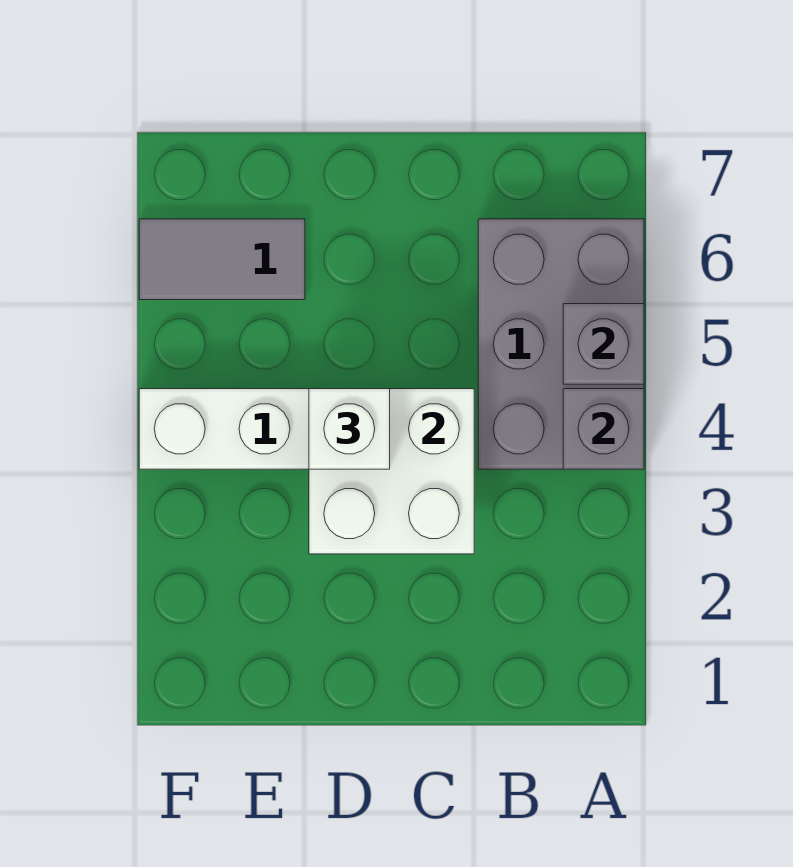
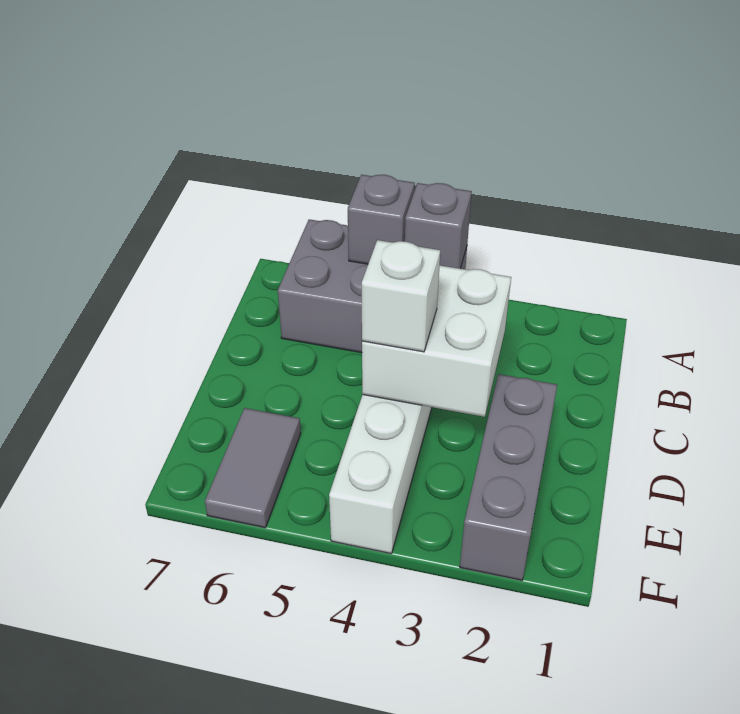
none -> grey brick D2:F2 level 1

